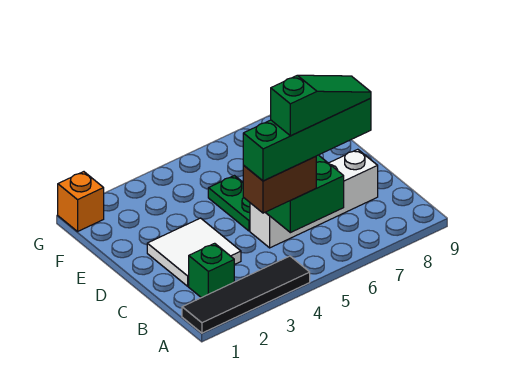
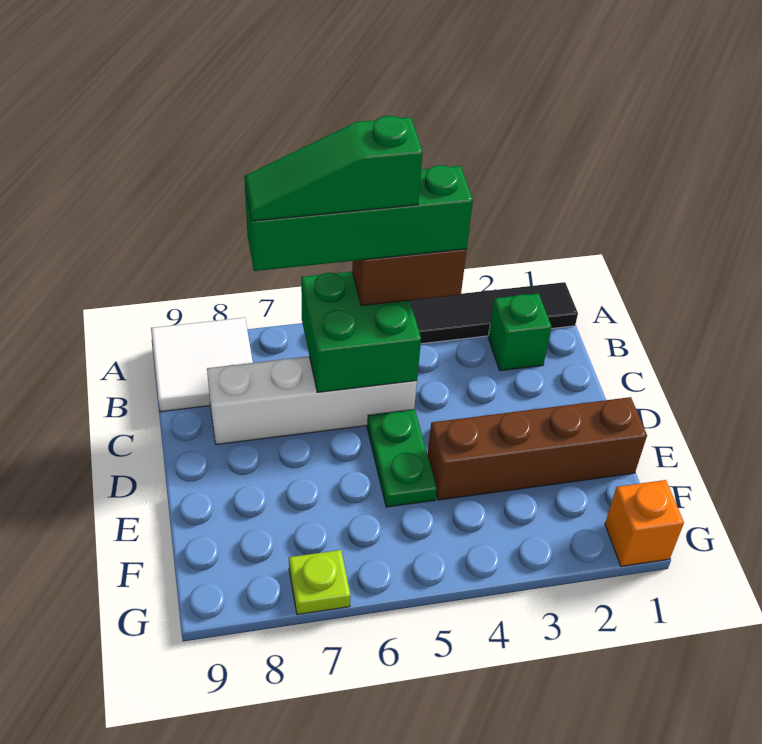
white tile C2:D3 level 1 -> white tile A8:B9 level 1
none -> brown brick E1:E4 level 1
none -> lime plate G7 level 1

